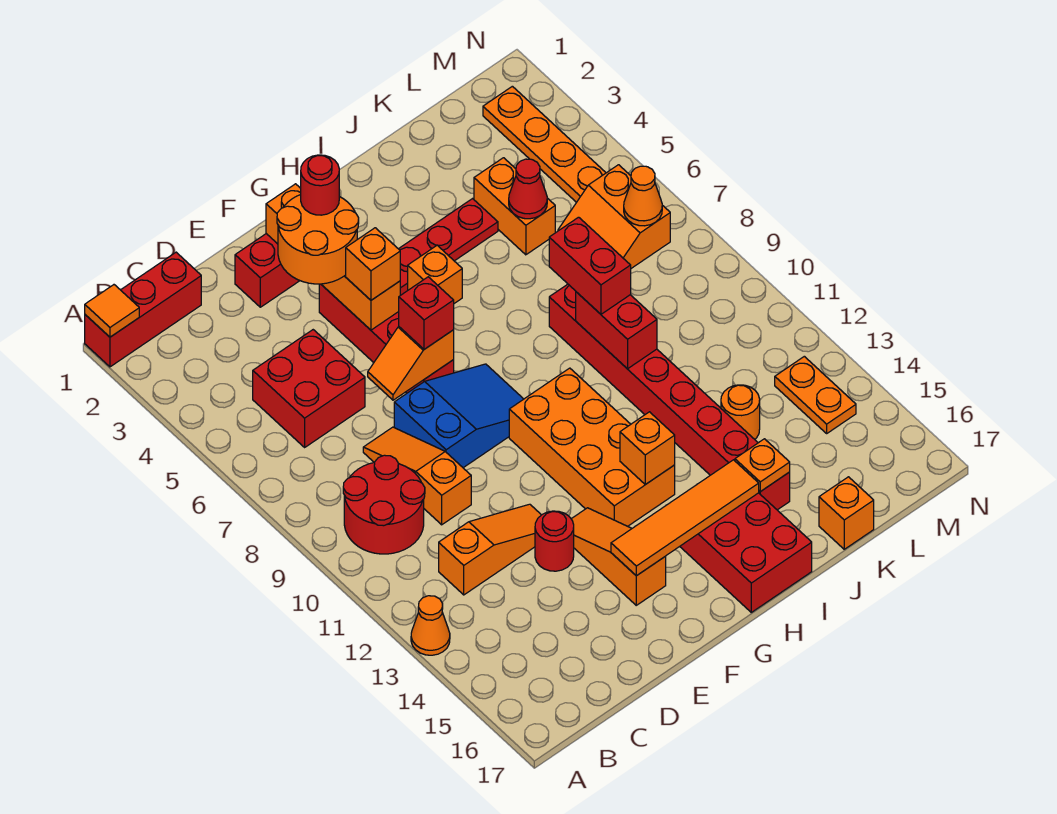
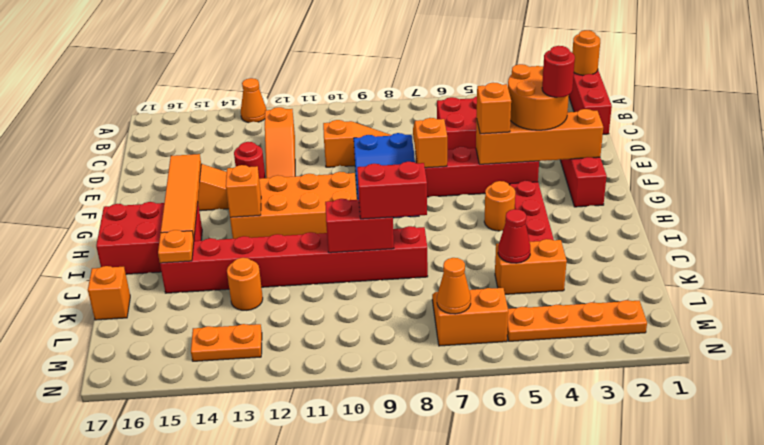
orange tile A1 level 2 -> orange round brick A1 level 2
red round brick B9:C10 level 1 -> none
red brick F7 level 3 -> none
orange brick H5 level 1 -> orange round brick H5 level 1

